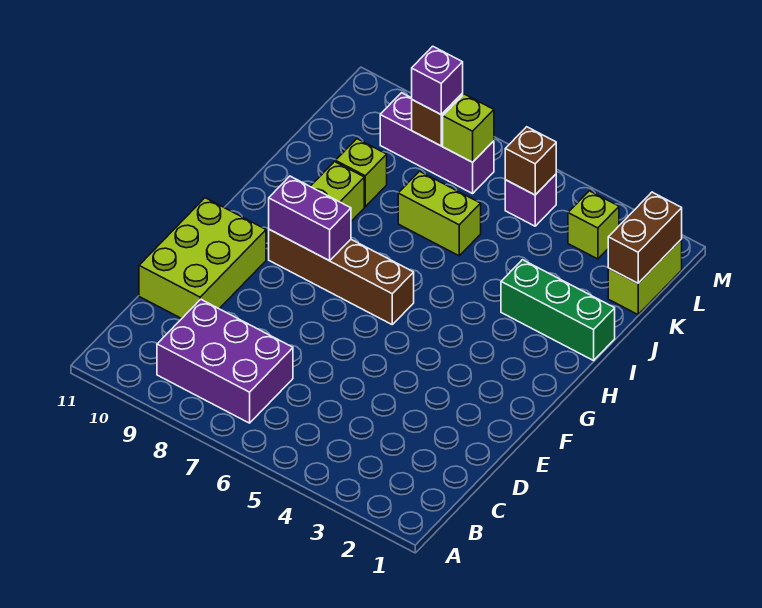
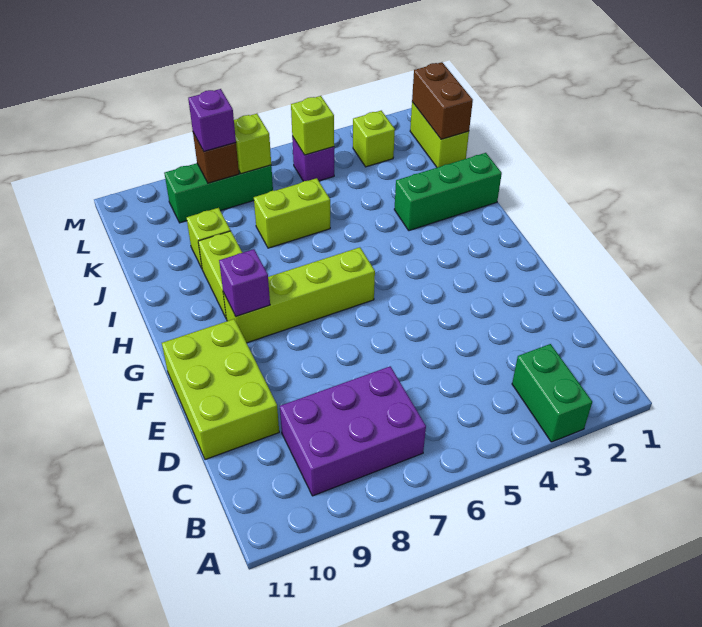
none -> green brick A3:B3 level 1
brown brick G6:G9 level 1 -> lime brick G6:G9 level 1
purple brick G8:G9 level 2 -> purple brick G9 level 2
brown brick L5 level 2 -> lime brick L5 level 2
purple brick L7:L9 level 1 -> green brick L7:L9 level 1

